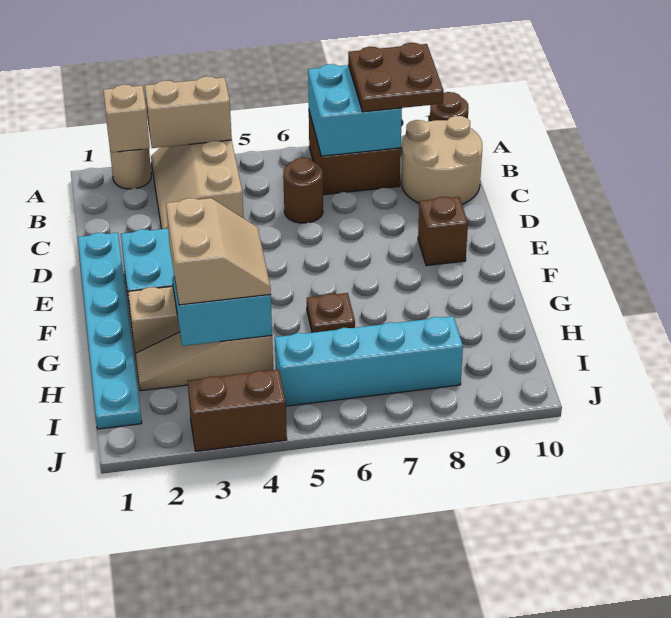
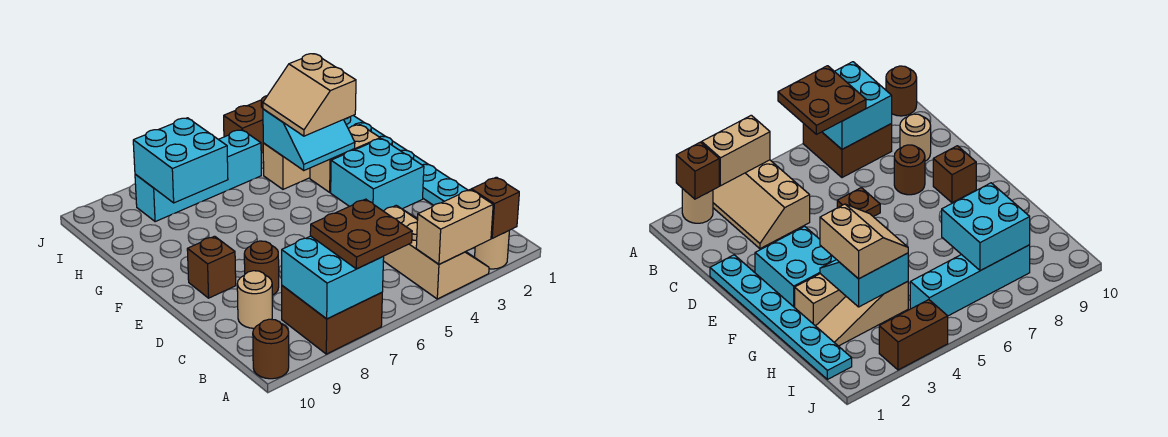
tan brick A2 level 2 -> brown brick A2 level 2
brown plate A8:B9 level 3 -> brown plate A6:B7 level 3
tan round brick B9:C10 level 1 -> tan round brick C9 level 1
brown round brick C6 level 1 -> brown round brick D8 level 1
brown plate G6 level 1 -> brown plate D6 level 1
none -> cyan brick H7:I8 level 2

